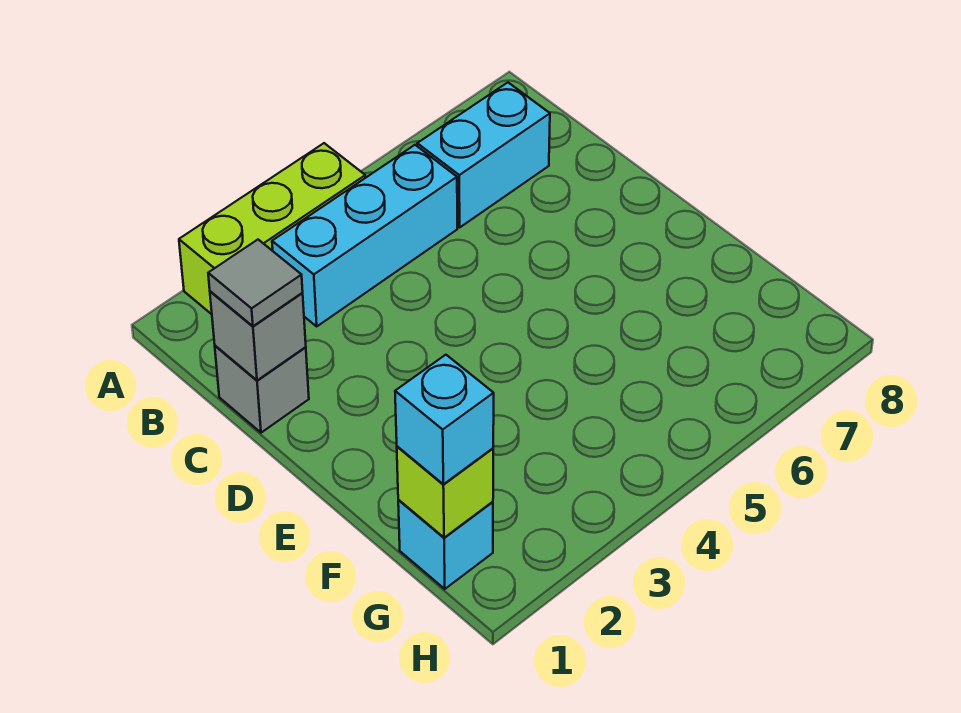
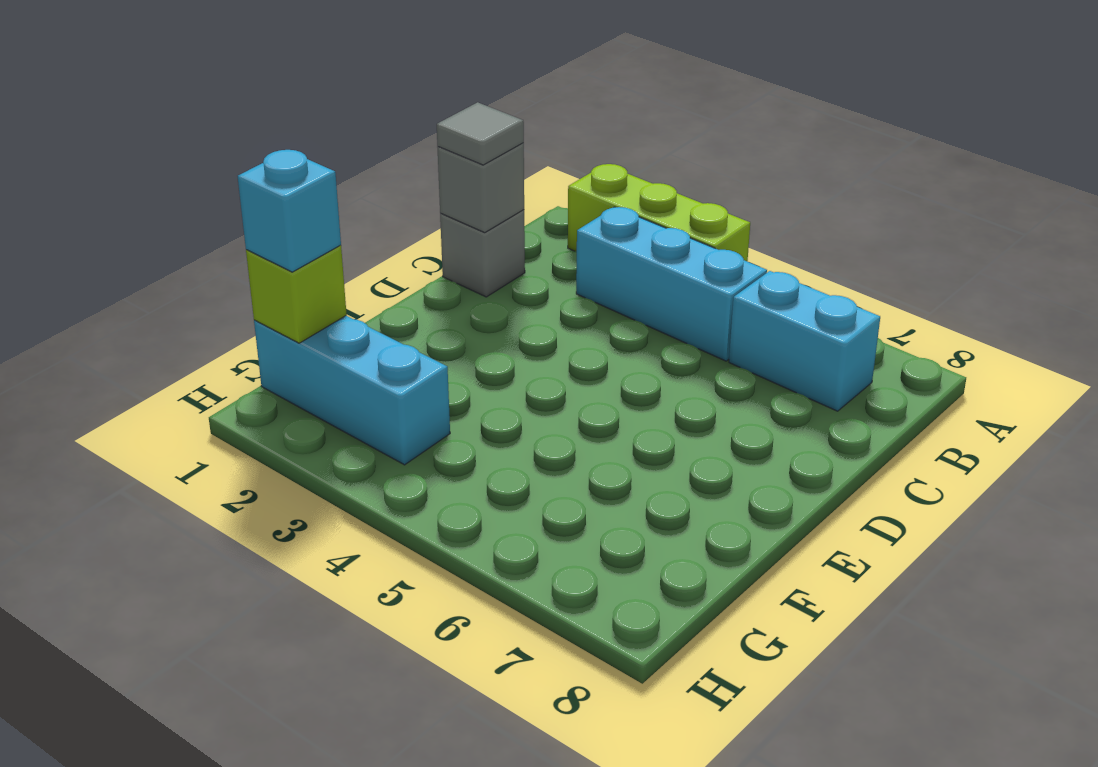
cyan brick G1 level 1 -> cyan brick G1:G3 level 1

